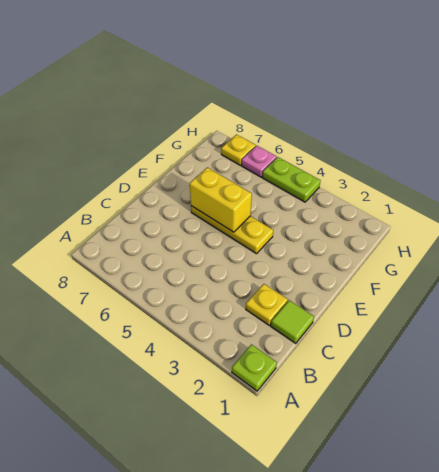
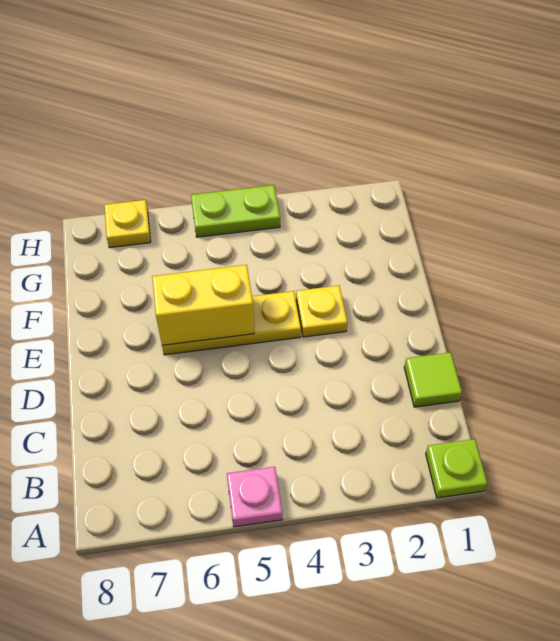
yellow plate C2 level 1 -> yellow plate E3 level 1
pink plate H6 level 1 -> pink plate A5 level 1

